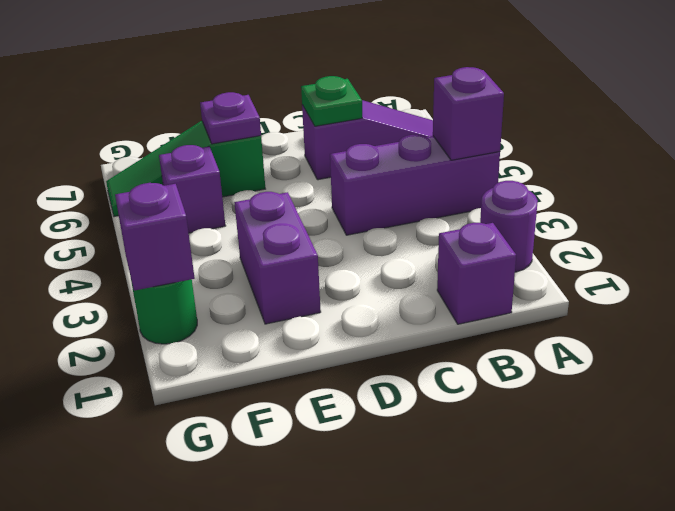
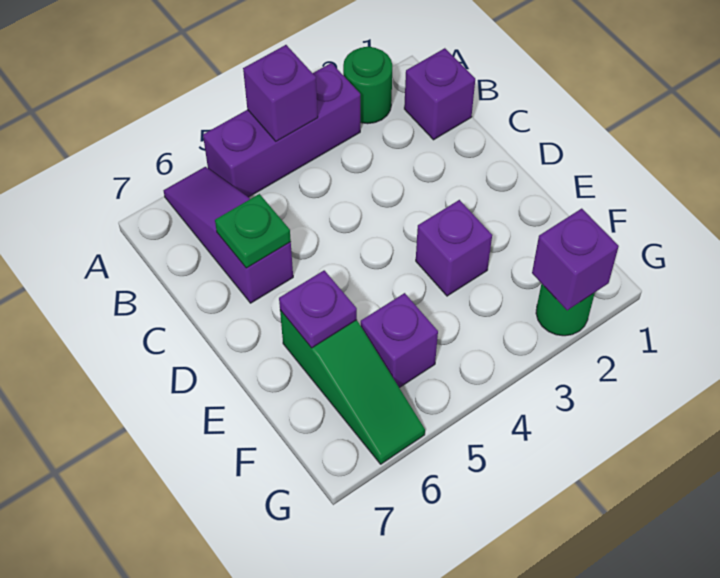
purple round brick A2 level 1 -> green round brick A2 level 1
purple brick A4:C4 level 1 -> purple brick A3:A5 level 1
purple brick E2:E3 level 1 -> purple brick E3 level 1

